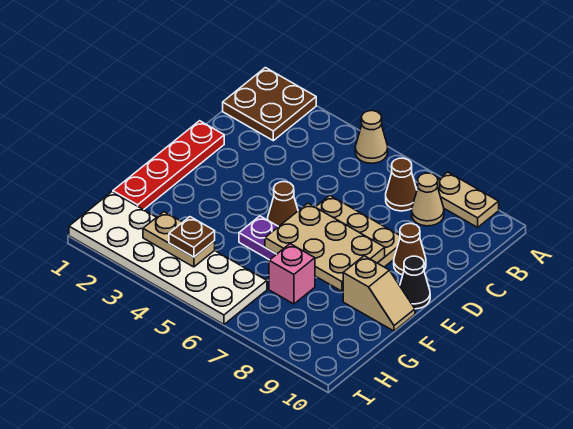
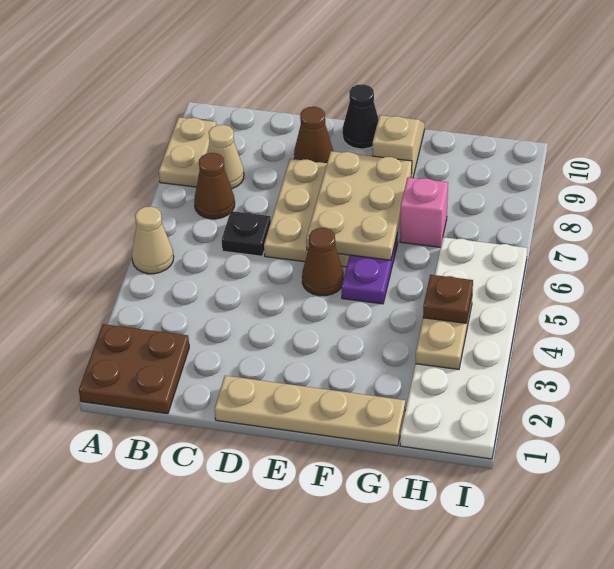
none -> black plate C6 level 1
red plate D1:G1 level 1 -> tan plate D1:G1 level 1

